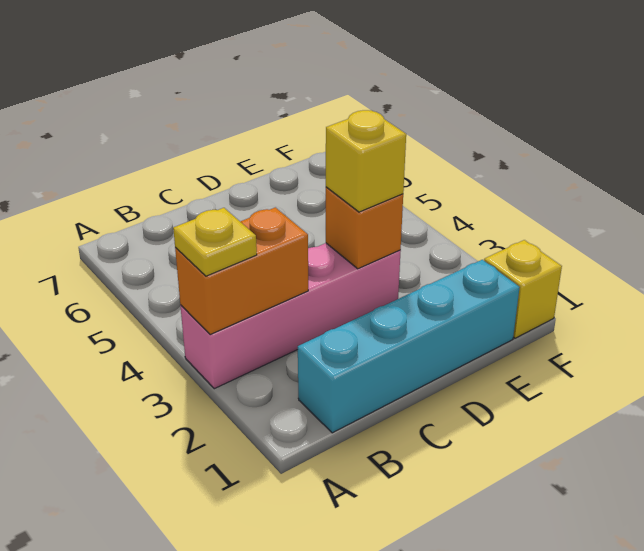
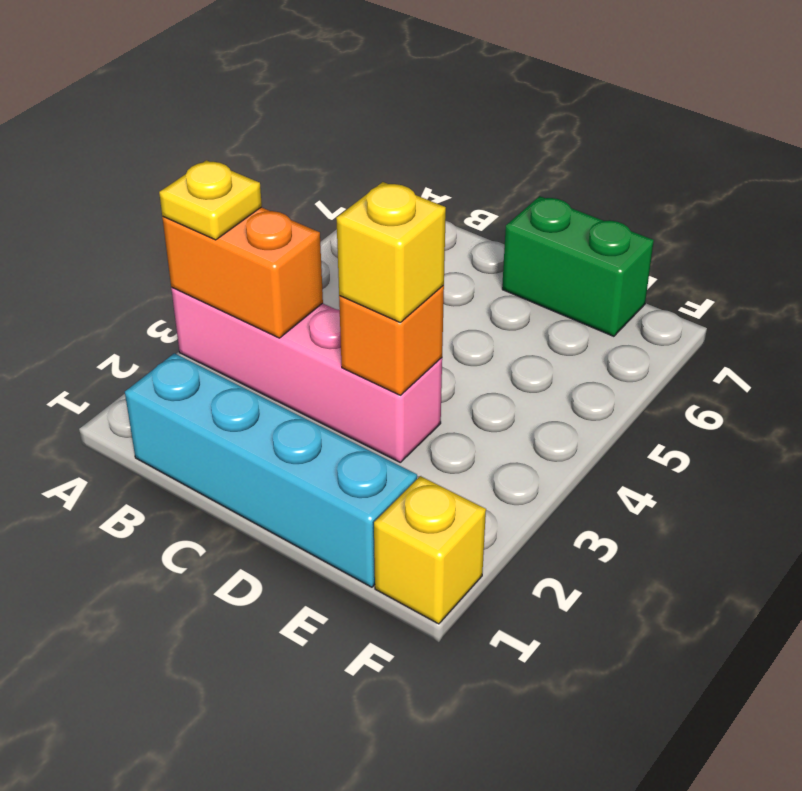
none -> green brick D7:E7 level 1

